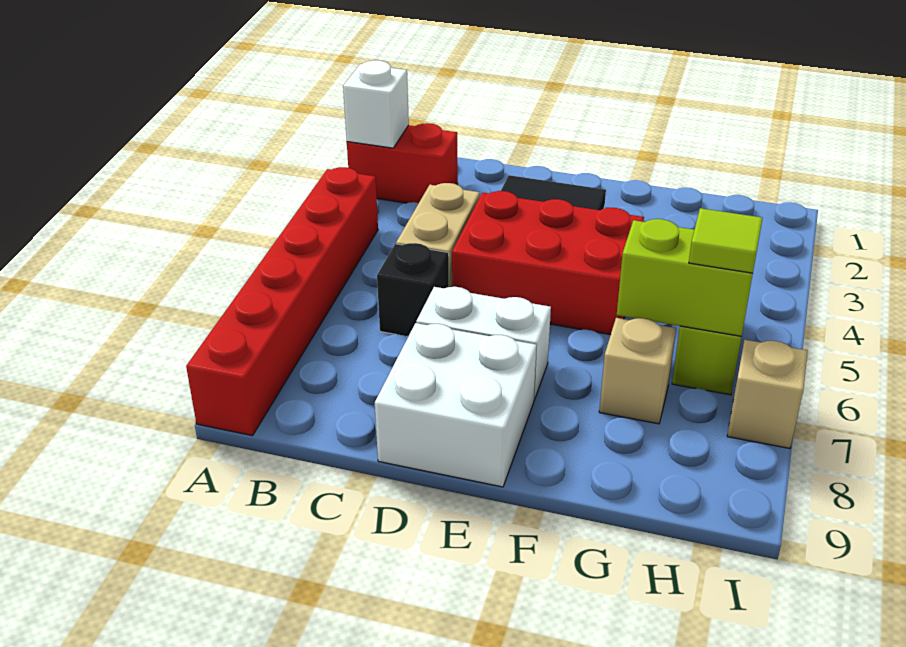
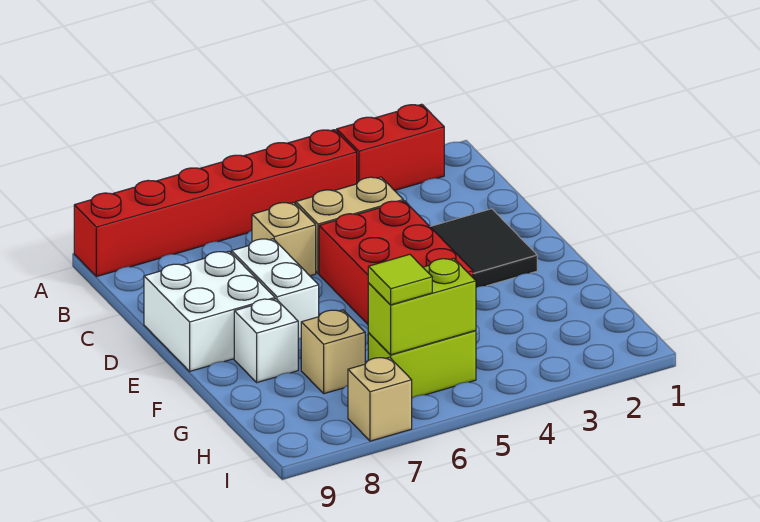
red brick A2:B2 level 1 -> red brick A2:A3 level 1
white brick A2 level 2 -> white brick F8 level 1
black brick C6 level 1 -> tan brick C6 level 1
lime brick G6:H6 level 2 -> lime brick H5:H6 level 2

